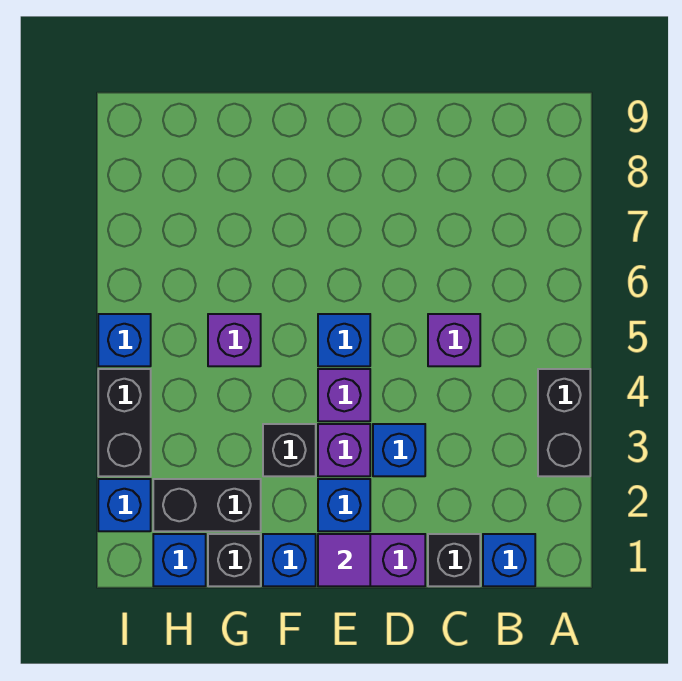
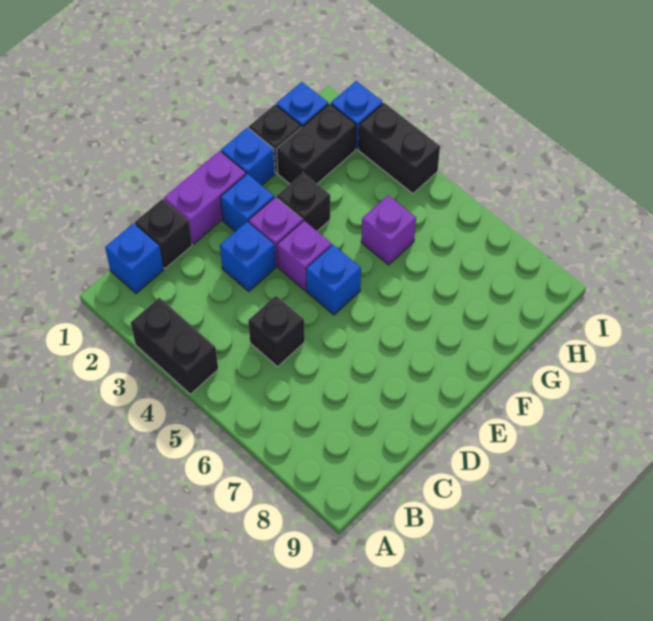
purple brick C5 level 1 -> black brick C5 level 1
purple tile E1 level 2 -> none
blue brick I5 level 1 -> none

